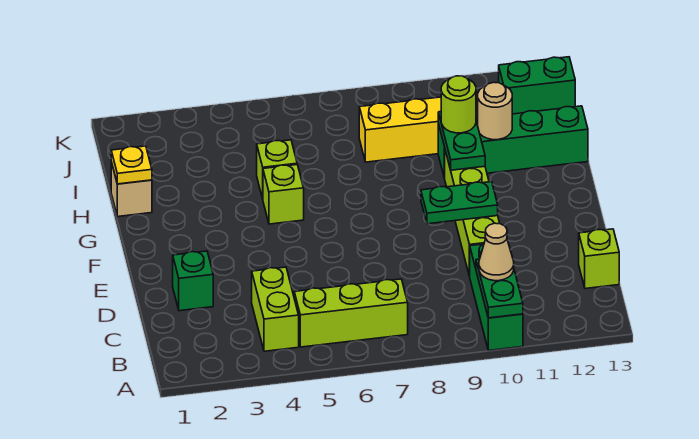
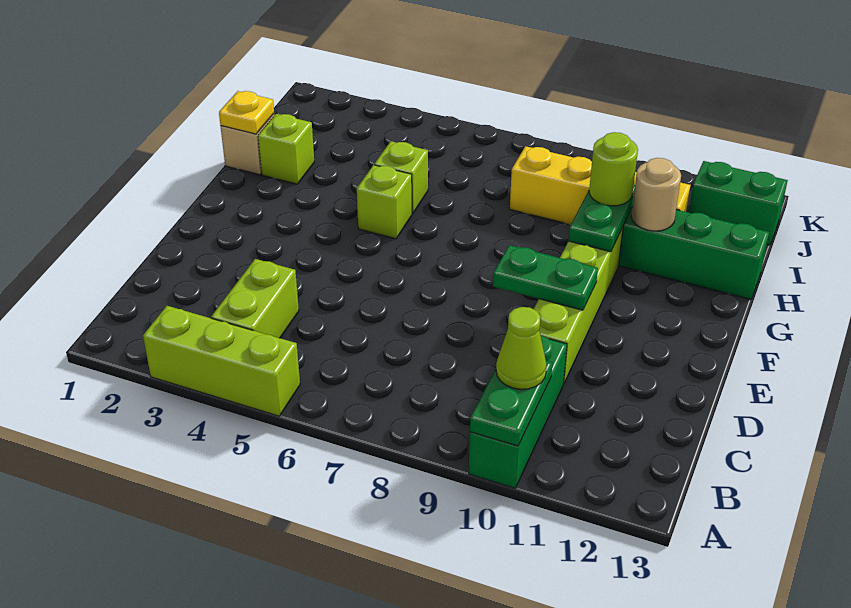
lime brick B5:B7 level 1 -> lime brick A3:A5 level 1
tan cone B10 level 3 -> lime cone B10 level 3
lime brick C13 level 1 -> lime brick H2 level 1
green brick D2 level 1 -> none

